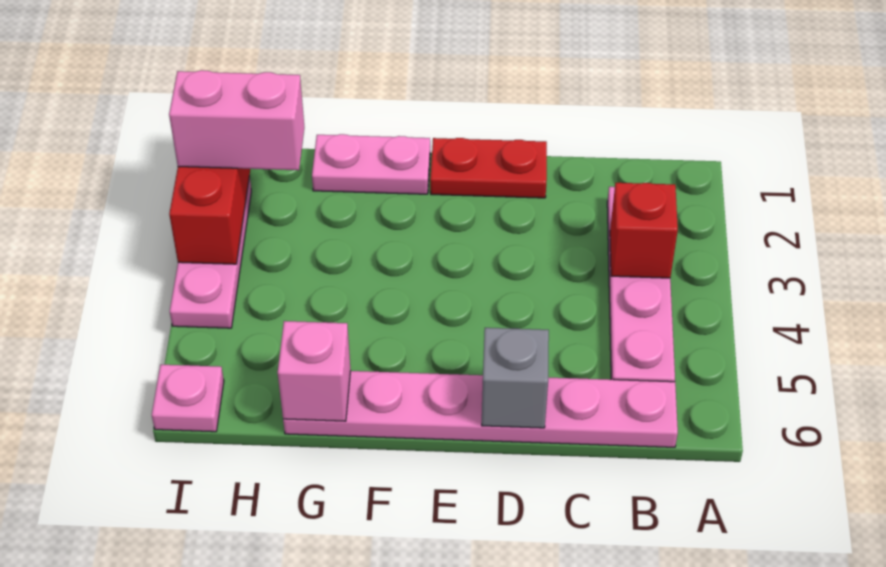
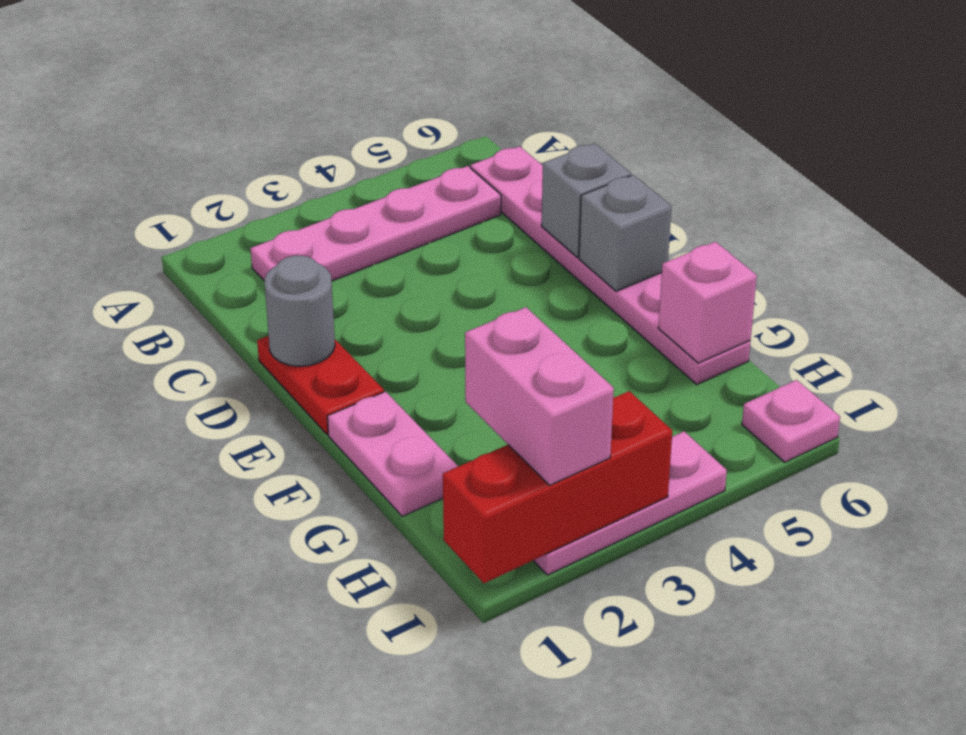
red brick B3 level 2 -> none
none -> grey round brick D1 level 2
none -> grey brick E6 level 2

